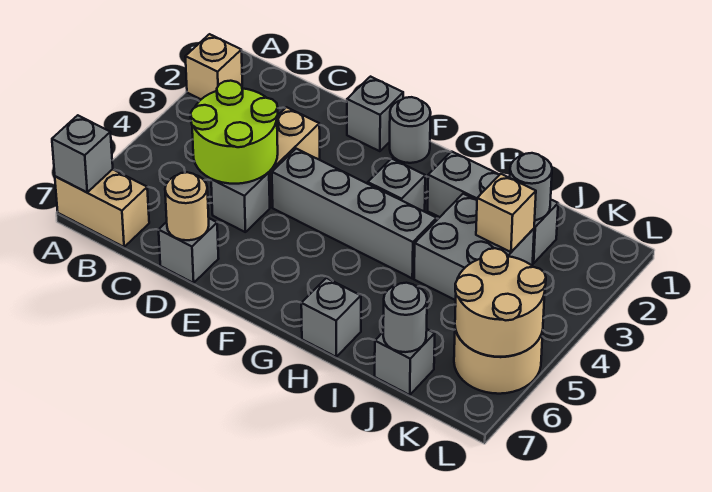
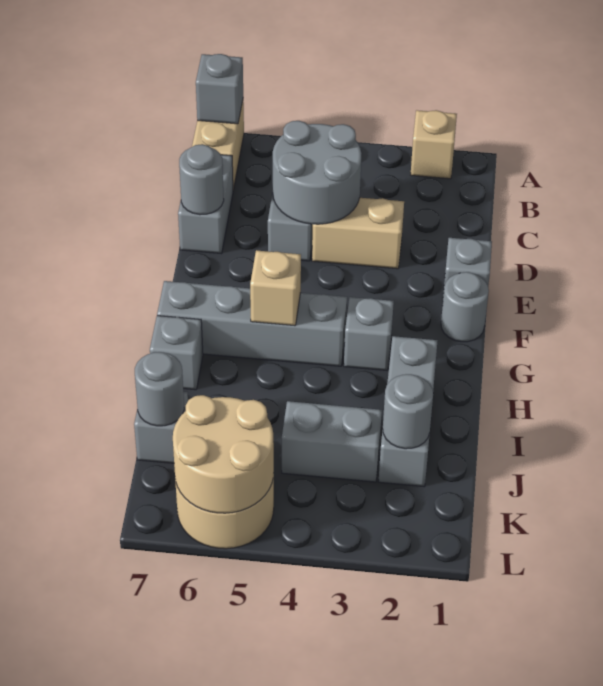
lime round brick C4:D5 level 2 -> grey round brick C4:D5 level 2
grey brick D7 level 1 -> grey brick C7:D7 level 1
tan round brick D7 level 2 -> grey round brick D7 level 2
grey brick E4:H4 level 1 -> grey brick G4:G7 level 1
grey brick I3:J4 level 1 -> grey brick J3:J4 level 1
tan brick J3 level 2 -> tan brick G5 level 2

